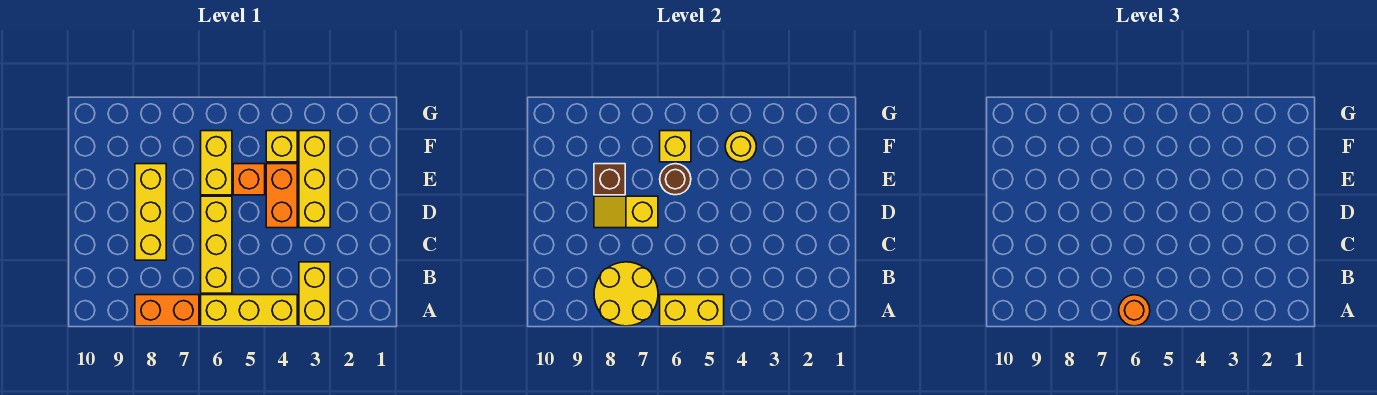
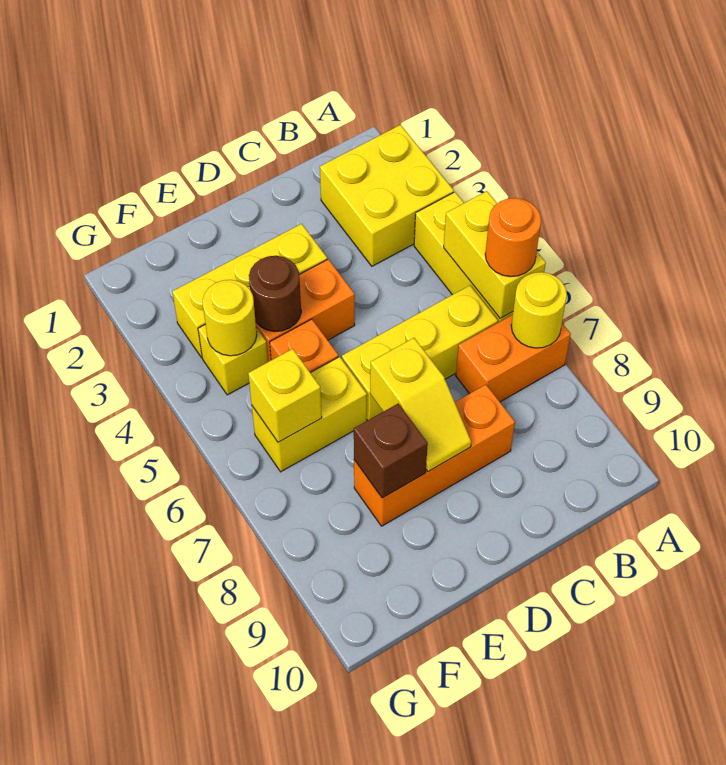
yellow brick A3:B3 level 1 -> yellow brick A2:B3 level 1
orange brick A7:A8 level 1 -> orange brick A7:B7 level 1
yellow round brick A7:B8 level 2 -> yellow round brick A7 level 2
yellow brick C8:E8 level 1 -> orange brick C8:E8 level 1
brown round brick E6 level 2 -> brown round brick E4 level 2

